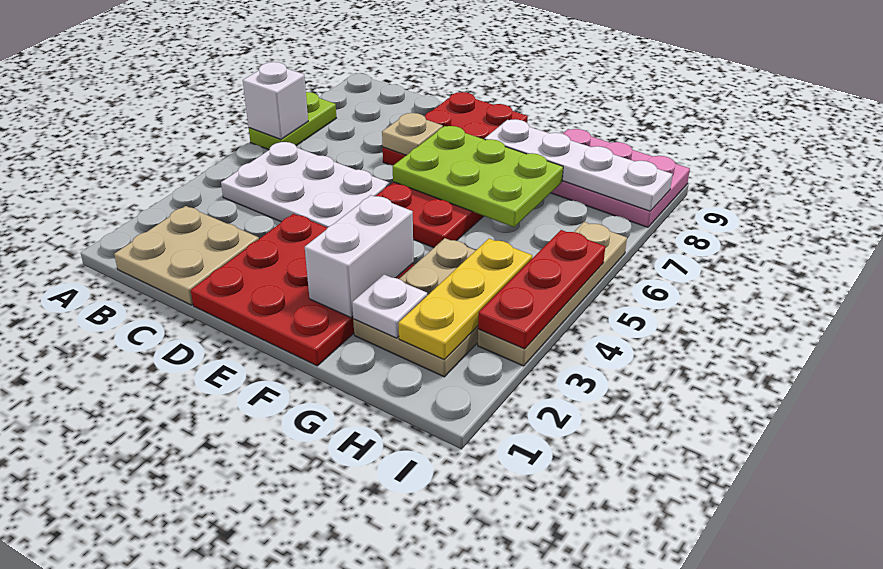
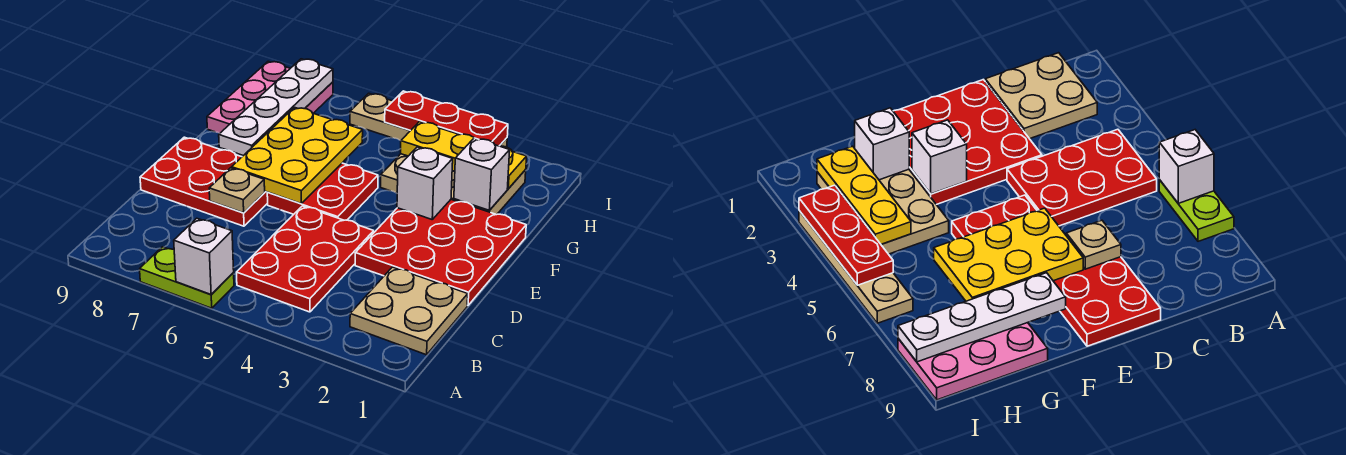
white plate B4:D5 level 1 -> red plate B4:D5 level 1
lime plate E6:G7 level 2 -> yellow plate E6:G7 level 2
white brick F2:F3 level 2 -> white brick F3 level 2
white plate G2 level 2 -> white brick G2 level 2

